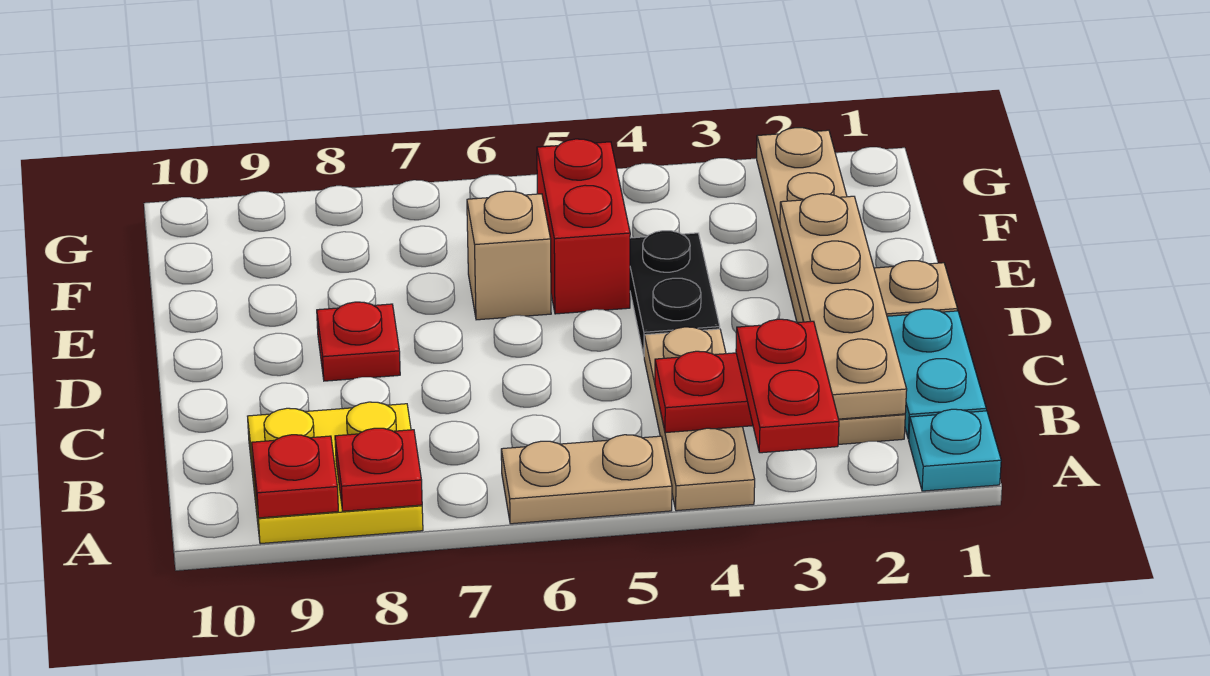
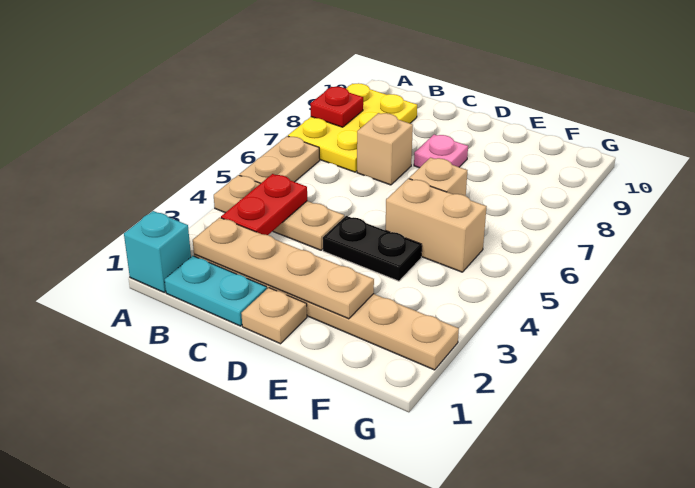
cyan plate A1 level 1 -> cyan brick A1 level 1
red plate A3:B3 level 3 -> none
yellow plate A8:B9 level 1 -> yellow plate A7:B9 level 1
red plate A9 level 2 -> none
none -> tan brick C7 level 1
red plate D8 level 1 -> pink plate D8 level 1
red brick E5:F5 level 1 -> tan brick E5:F5 level 1

